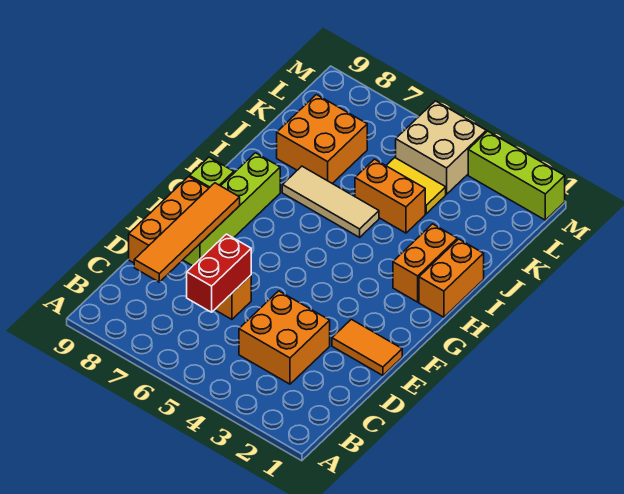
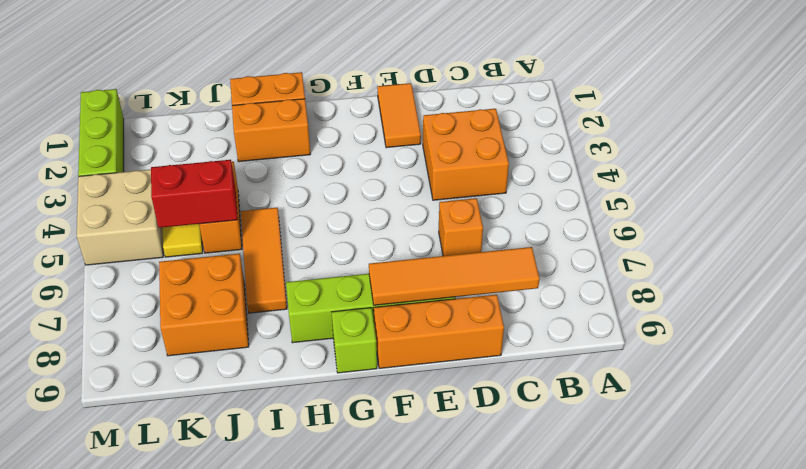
red brick C6:D6 level 2 -> red brick J5:K5 level 2
tan tile I5:I7 level 1 -> orange tile I5:I7 level 1

